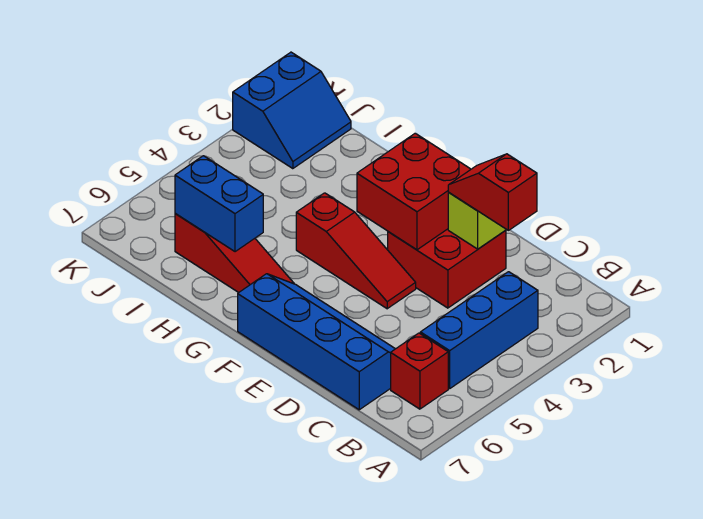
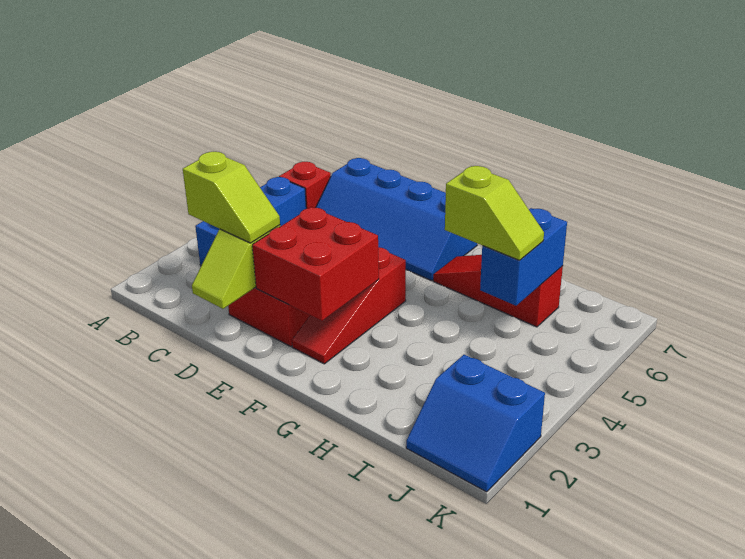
red slope C2:D2 level 3 top C -> lime slope C2:D2 level 3 top C
red slope E4:G4 level 1 top G -> red slope F2:F4 level 1 top 4
none -> lime slope H5:I5 level 3 top H
blue brick H6:I6 level 2 -> blue brick I5:I6 level 2
blue slope J1:K2 level 1 top K -> blue slope J1:K2 level 1 top 2

